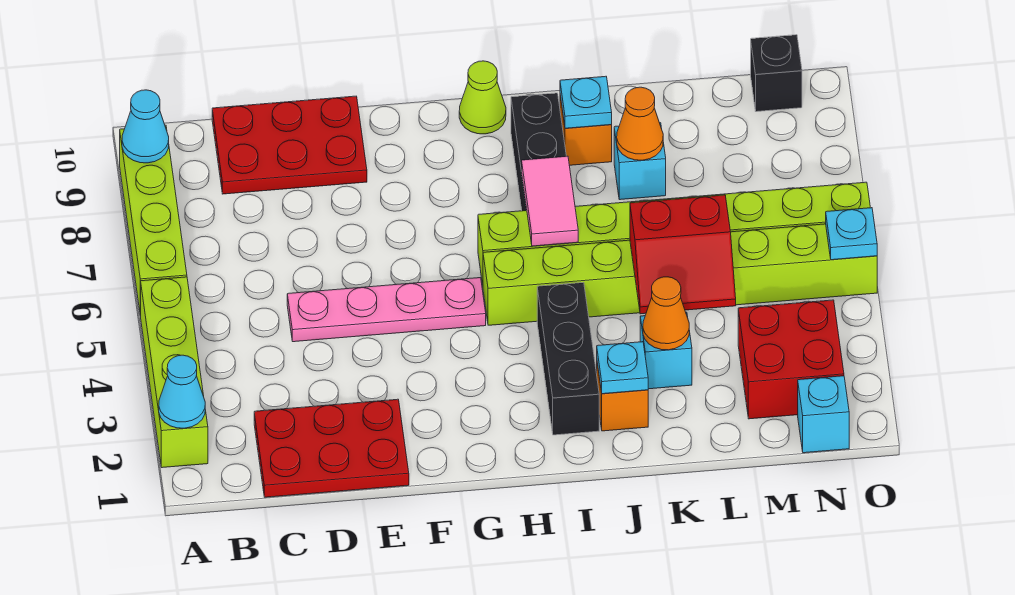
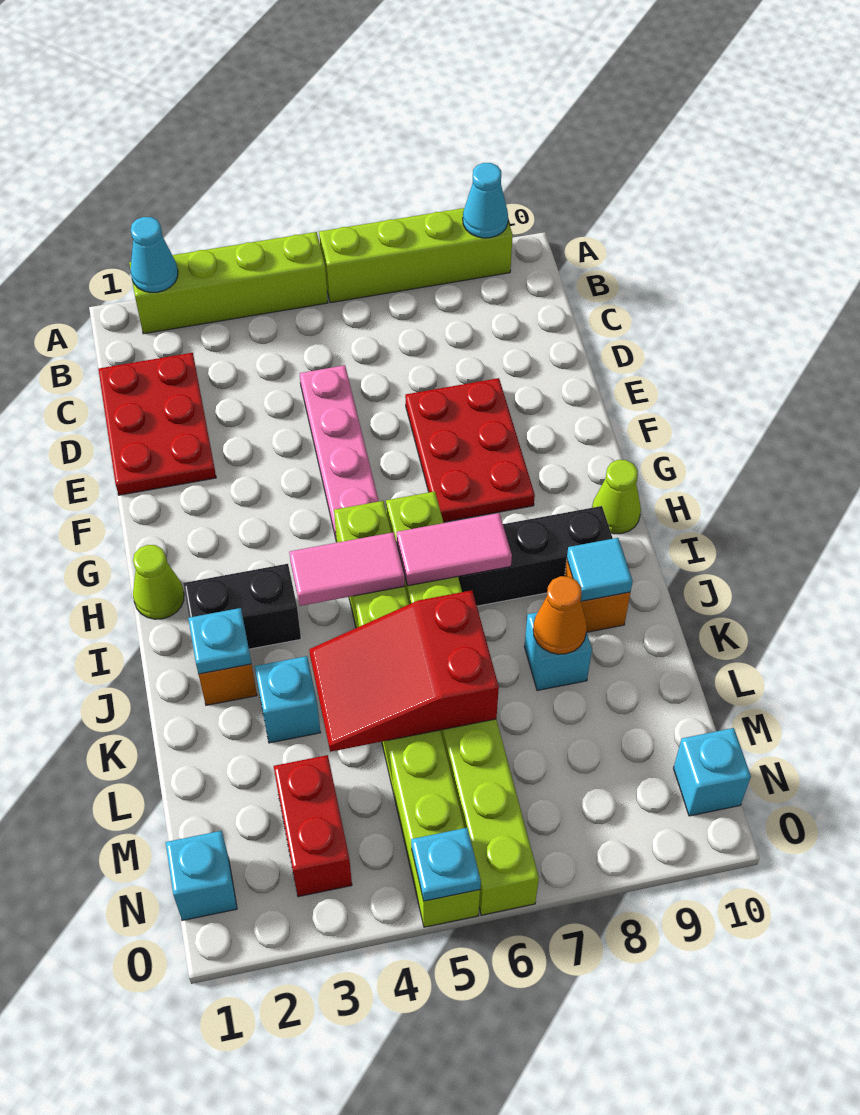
red plate C9:E10 level 1 -> red plate E7:G8 level 1
none -> lime cone H1 level 1
black brick I2:I4 level 1 -> black brick I2:I3 level 1
none -> pink tile I4:I5 level 2
cyan plate J9 level 2 -> cyan tile J9 level 2
orange cone K3 level 2 -> none
red slope K4:L5 level 2 top 5 -> red slope K4:L6 level 2 top 6
red brick M2:N3 level 1 -> red brick M3:N3 level 1
black brick N10 level 1 -> cyan brick N10 level 1

